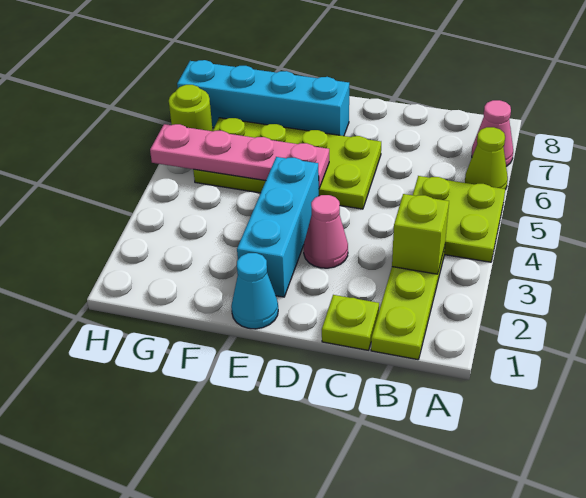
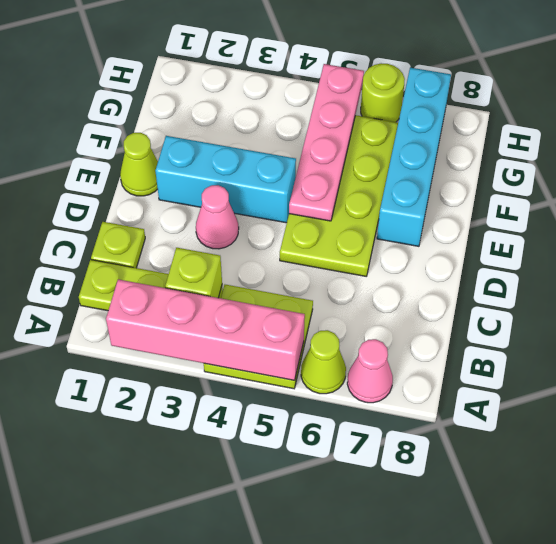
none -> pink brick A2:A5 level 2
cyan cone E1 level 1 -> lime cone E1 level 1

